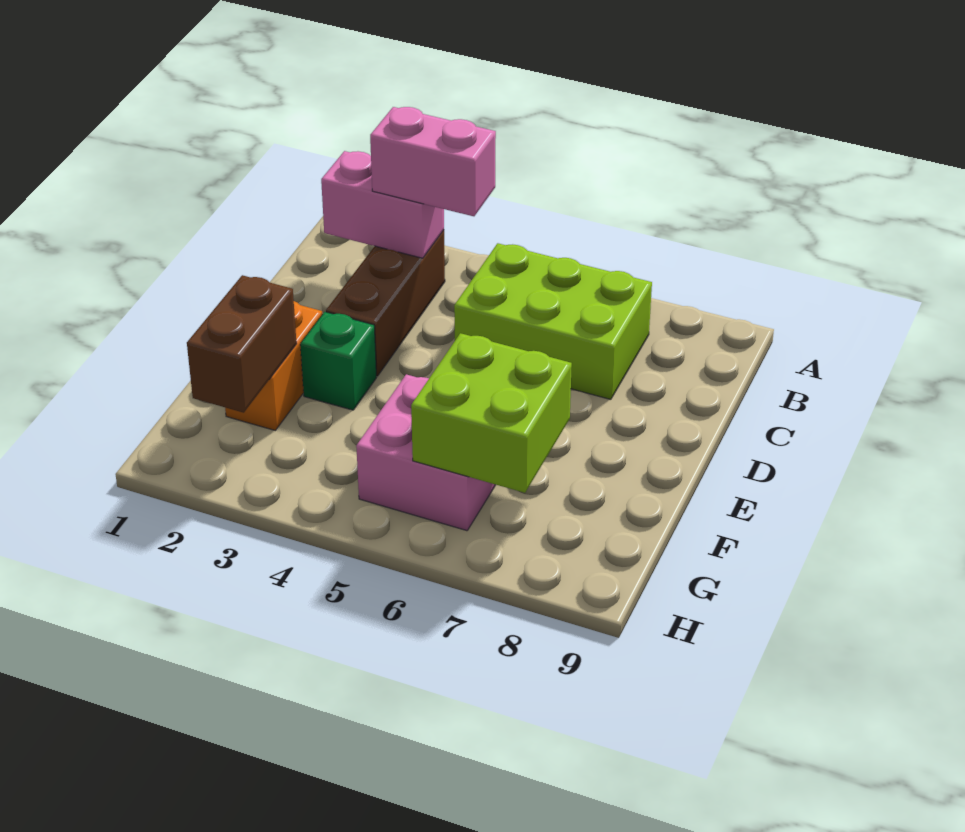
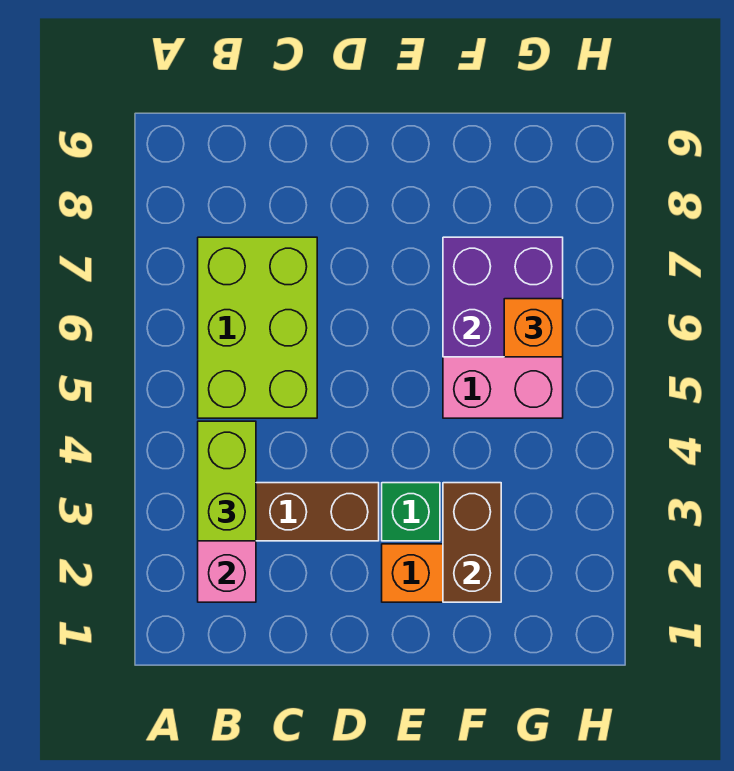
pink brick B3:B4 level 3 -> lime brick B3:B4 level 3
brown brick F2:G2 level 2 -> brown brick F2:F3 level 2
lime brick F6:G7 level 2 -> purple brick F6:G7 level 2
none -> orange brick G6 level 3

